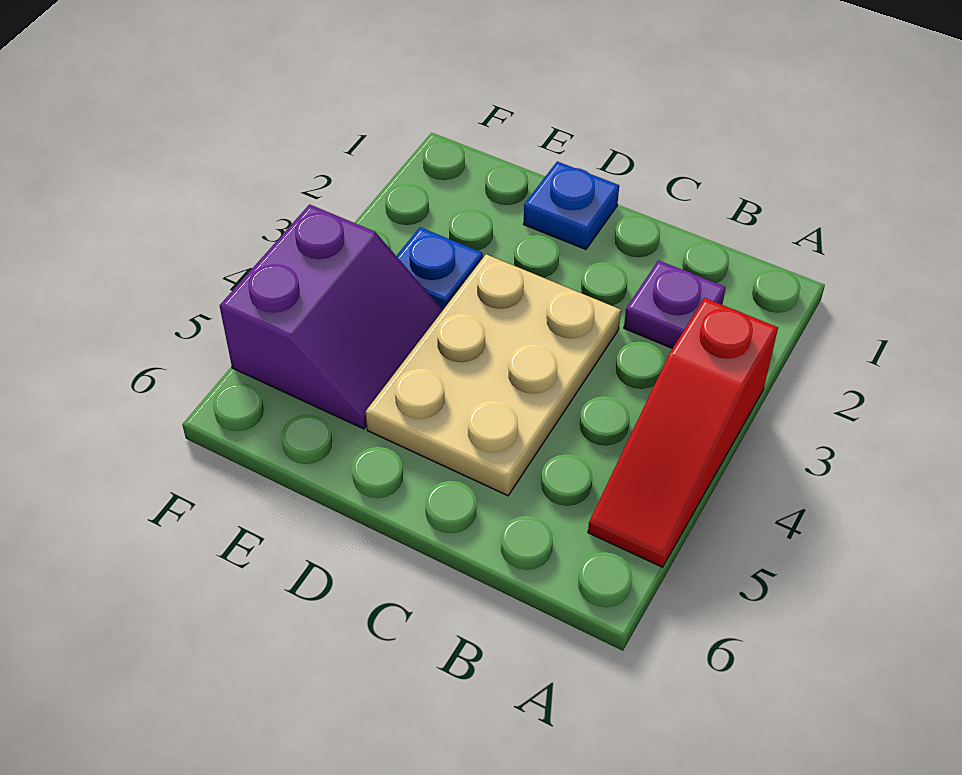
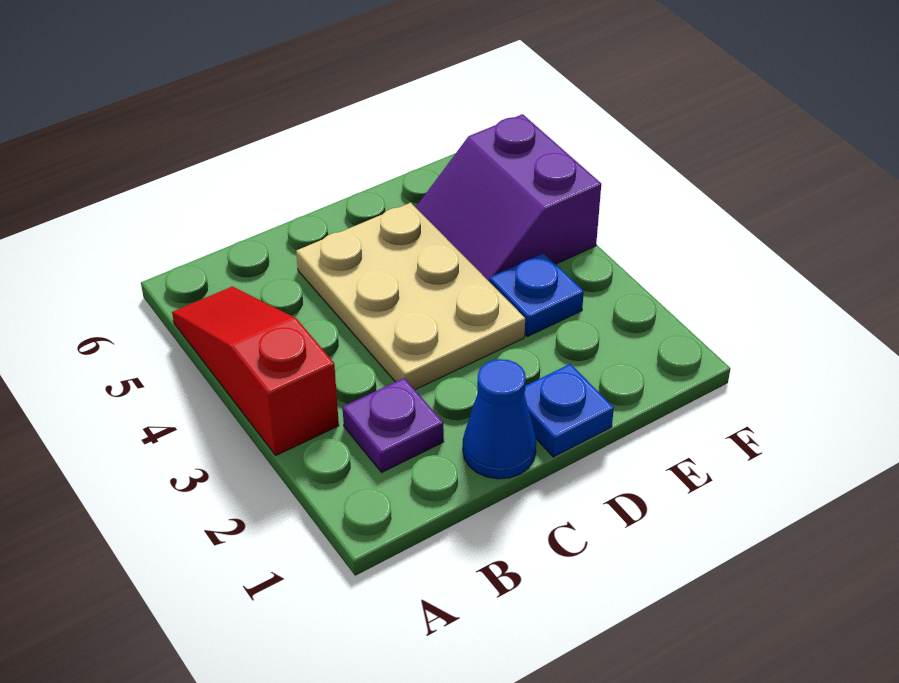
none -> blue cone C1 level 1

